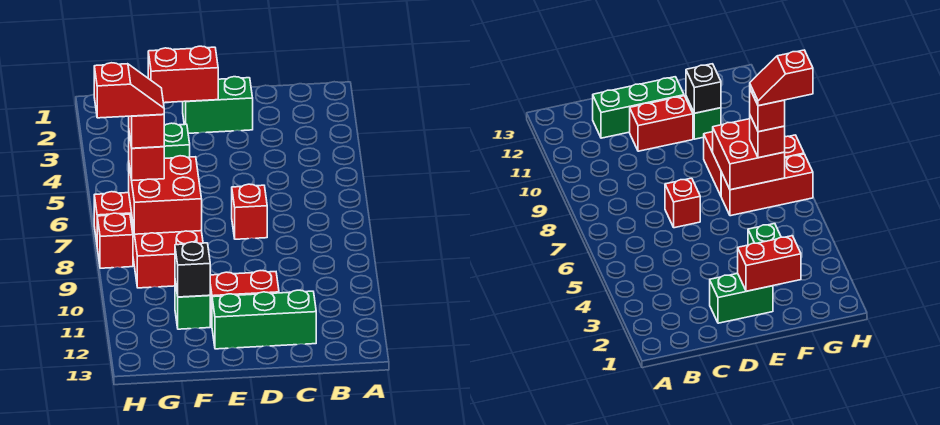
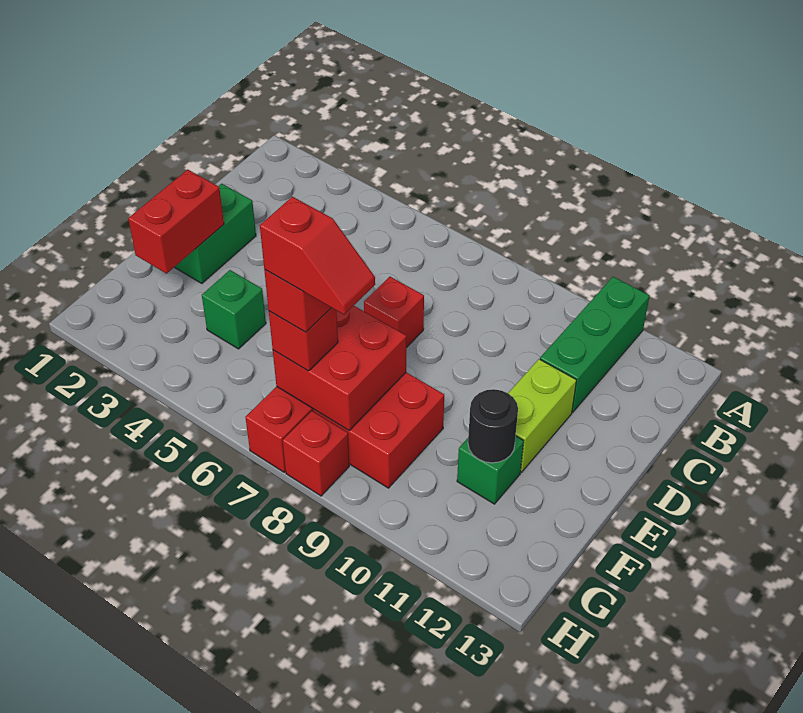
green brick C12:E12 level 1 -> green brick A11:C11 level 1
red brick D11:E11 level 1 -> lime brick D11:E11 level 1
black brick F11 level 2 -> black round brick F11 level 2
red slope G7:H7 level 5 top H -> red slope G7:G8 level 5 top 7

